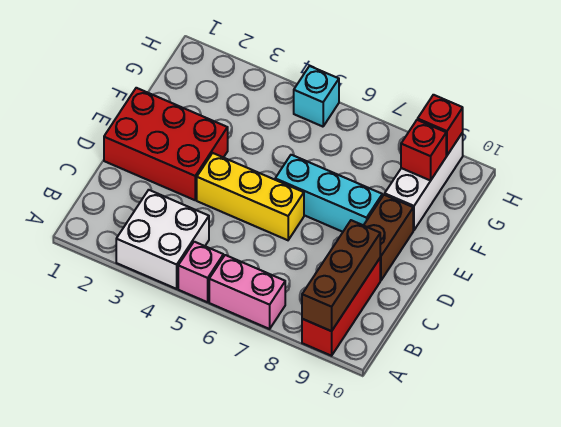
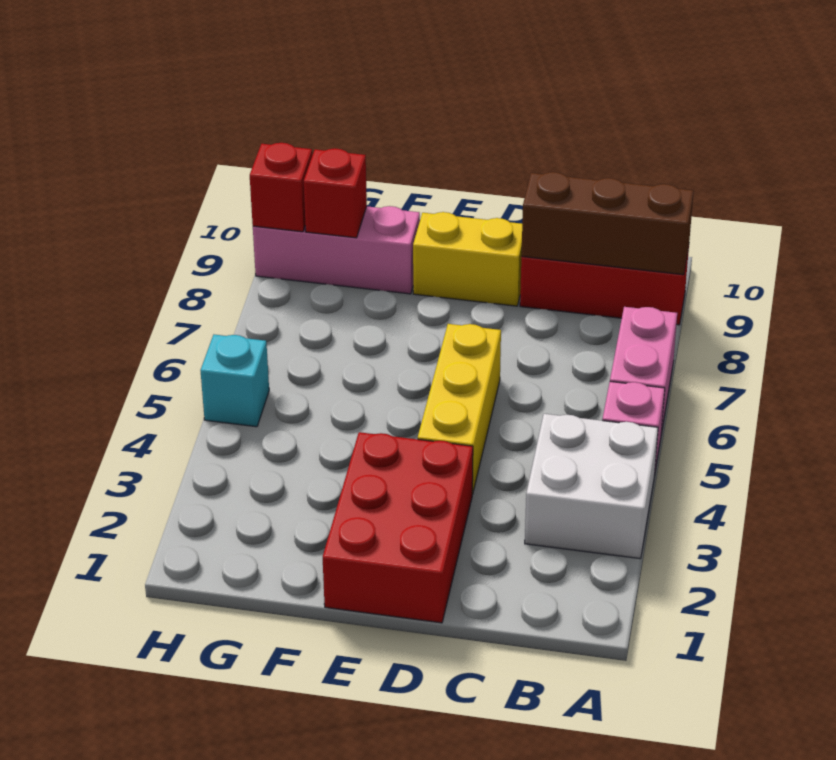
brown brick D9:E9 level 1 -> yellow brick D9:E9 level 1
cyan brick E6:E8 level 1 -> none
white brick F9:H9 level 1 -> pink brick F9:H9 level 1

